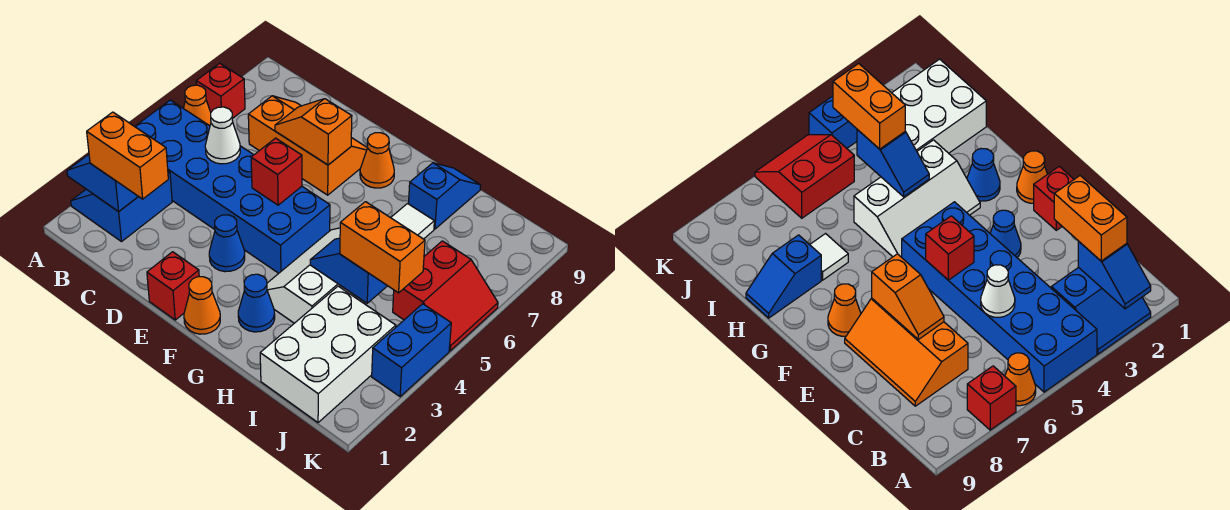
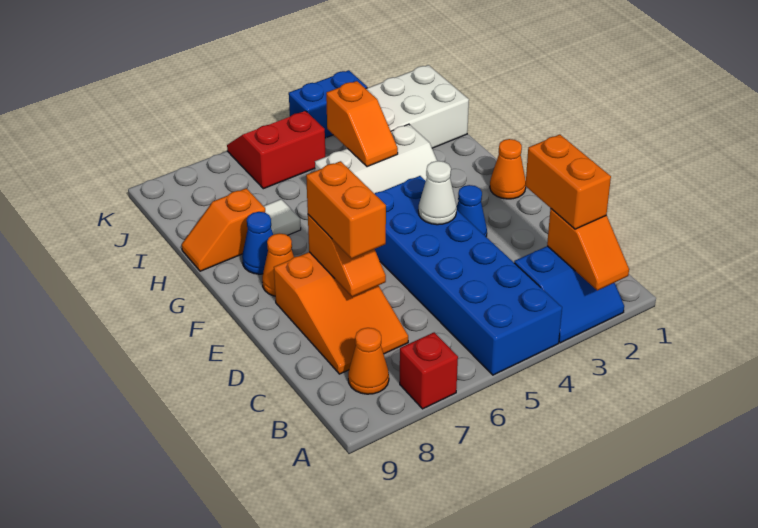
blue slope A2:B2 level 2 top B -> orange slope A2:B2 level 2 top B
orange cone A6 level 1 -> orange cone B8 level 1
white cone C5 level 2 -> white cone E4 level 2
orange slope C7:E8 level 1 top 7 -> orange slope C7:E8 level 1 top E
red brick E1 level 1 -> none
red brick E5 level 2 -> none
blue cone G2 level 1 -> blue cone G8 level 1
blue slope H4:I4 level 2 top I -> orange slope H4:I4 level 2 top I
blue slope H8:H9 level 1 top 8 -> orange slope H8:H9 level 1 top 8
orange brick I4:J4 level 3 -> orange brick D7:E7 level 3

